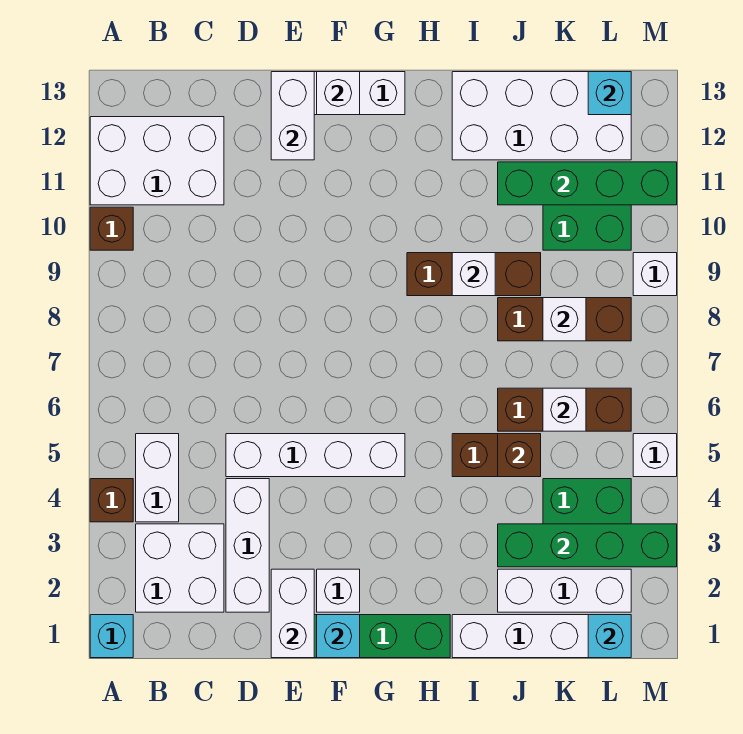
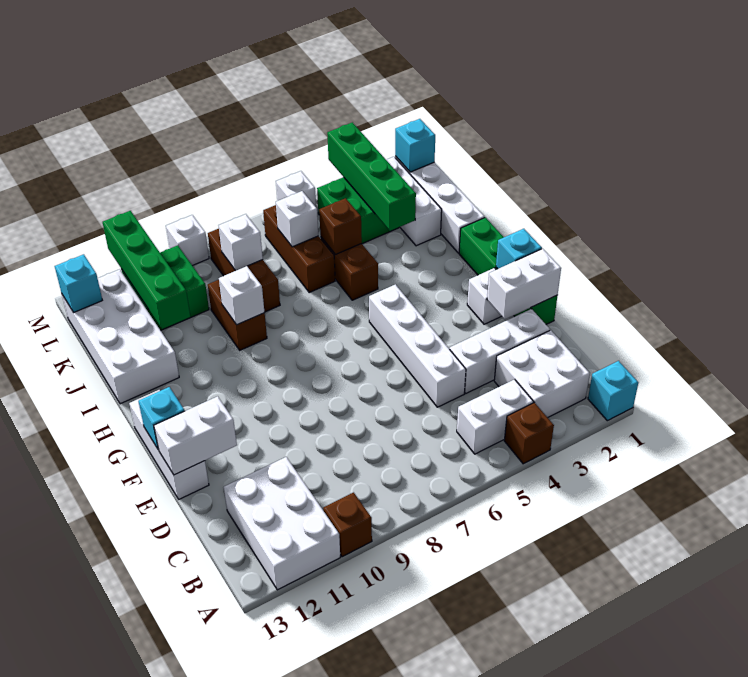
white brick F13 level 2 -> cyan brick F13 level 2
brown brick H9:J9 level 1 -> brown brick I9:J9 level 1

